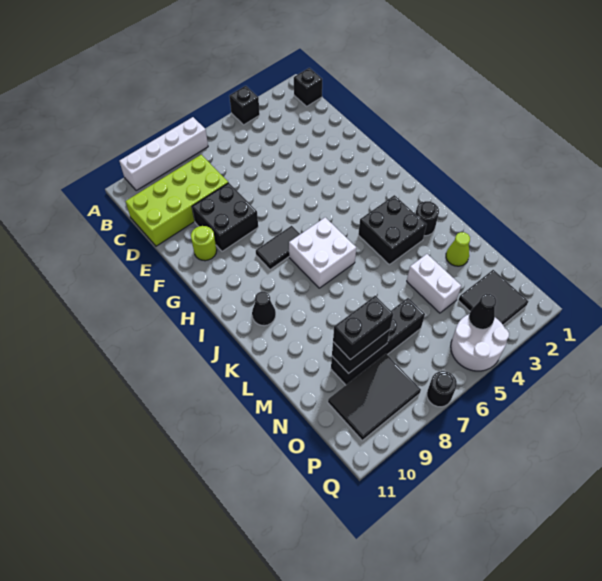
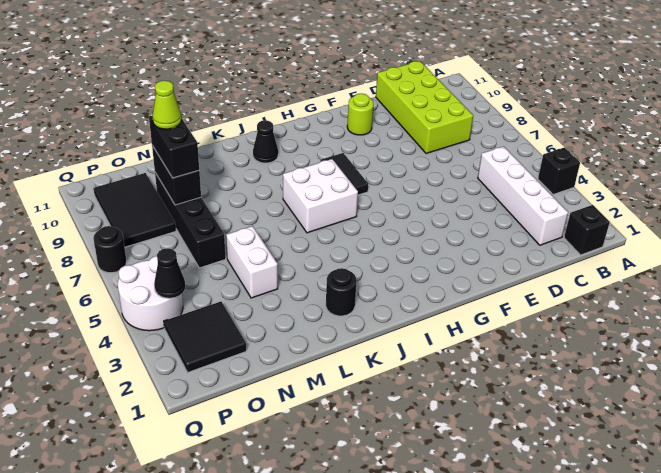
white brick A7:A10 level 1 -> white brick C2:C5 level 1
black brick E8:F9 level 1 -> none
black brick J3:K4 level 1 -> none
lime cone M2 level 1 -> lime cone N9 level 4
white brick M4:N4 level 1 -> white brick M4:M5 level 1

